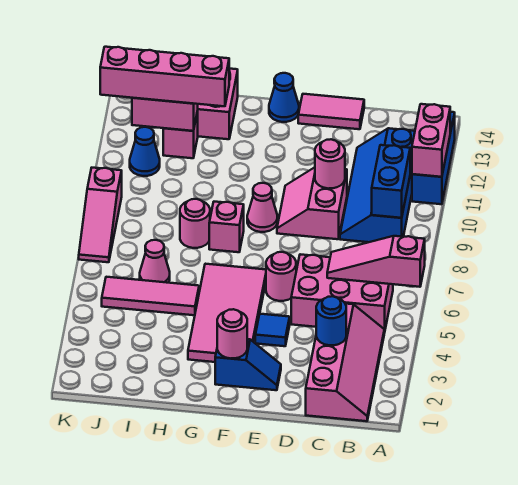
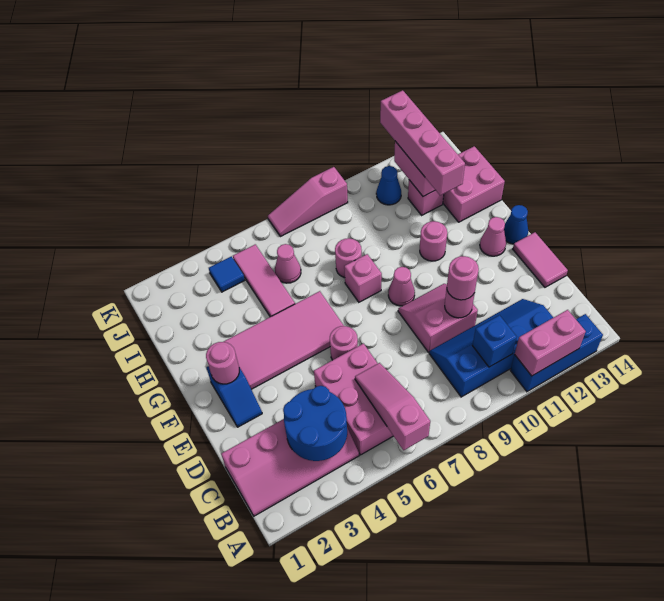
blue brick B9:B10 level 2 -> blue brick B10 level 2
blue round brick C3 level 2 -> blue round brick B3:C4 level 2
none -> pink round brick D10 level 3
blue tile E4 level 1 -> blue tile J4 level 1
none -> pink cone F13 level 1
none -> pink round brick G11 level 1

